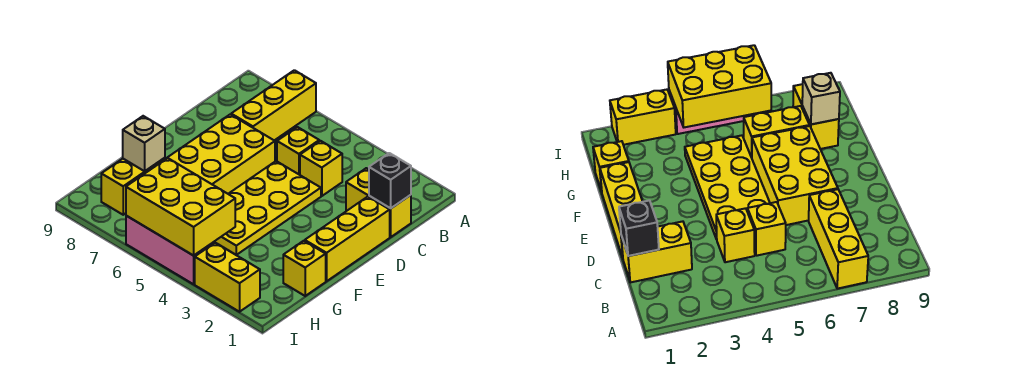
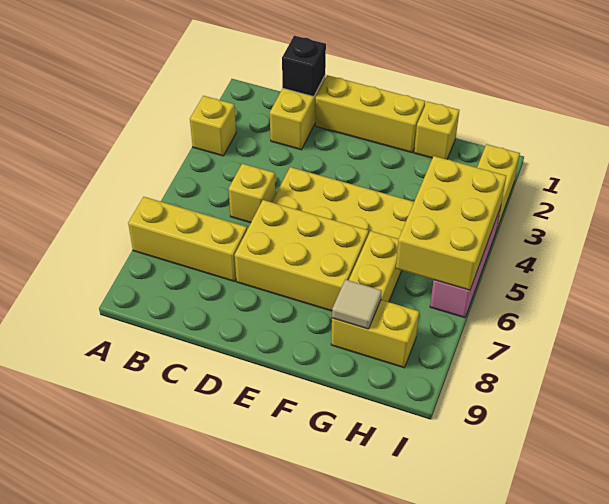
yellow brick C4 level 1 -> yellow brick A3 level 1
tan brick G8 level 2 -> tan tile G8 level 2

